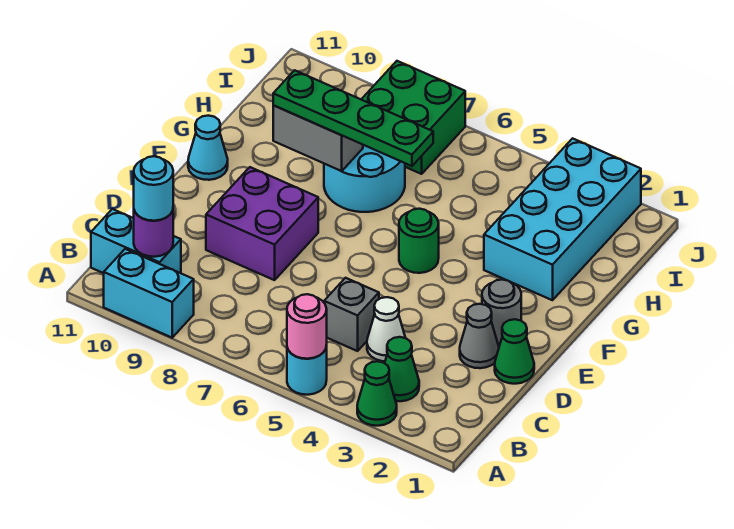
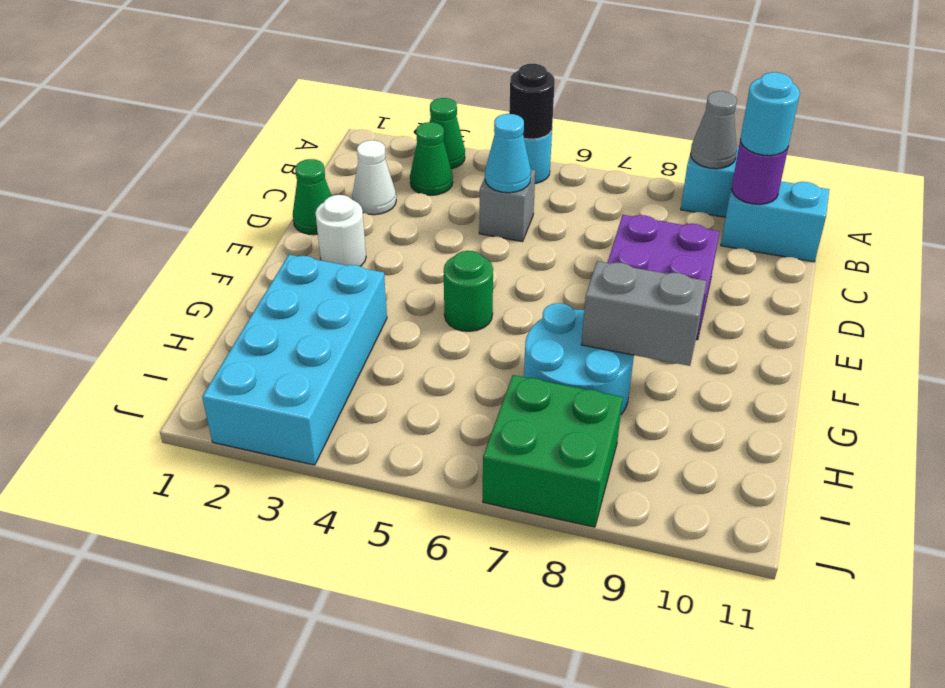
pink round brick A5 level 2 -> black round brick A5 level 2
white cone C4 level 1 -> white cone C2 level 1
grey cone D2 level 1 -> grey cone A9 level 2
grey round brick E2 level 1 -> white round brick E2 level 1
cyan cone F11 level 1 -> cyan cone C5 level 2
green plate G6:G9 level 3 -> none

